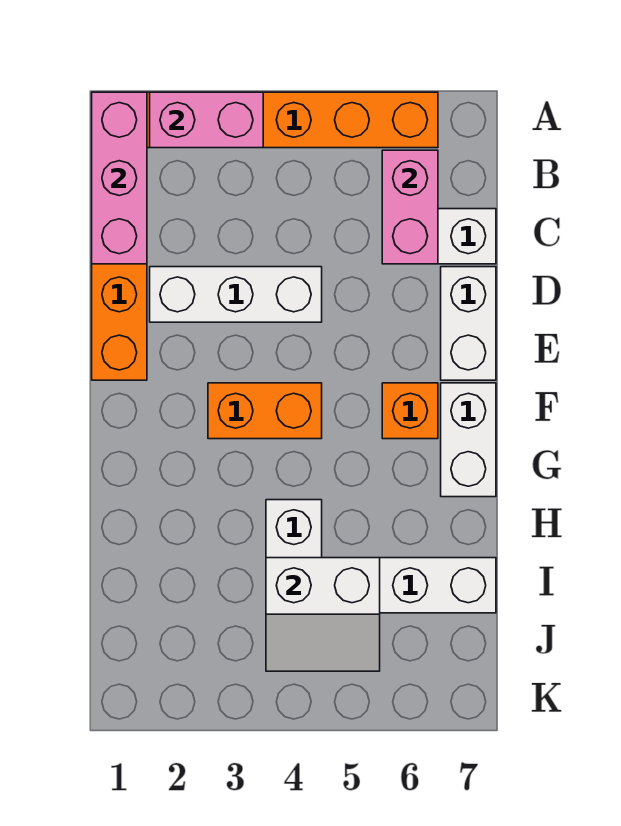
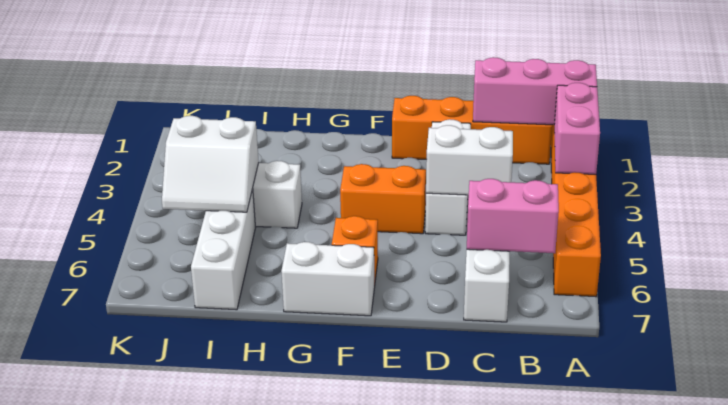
white brick D7:E7 level 1 -> white brick C4:D4 level 2
orange brick F3:F4 level 1 -> orange brick E4:F4 level 1
white slope I4:J5 level 2 top I -> white slope I4:J5 level 2 top 4

